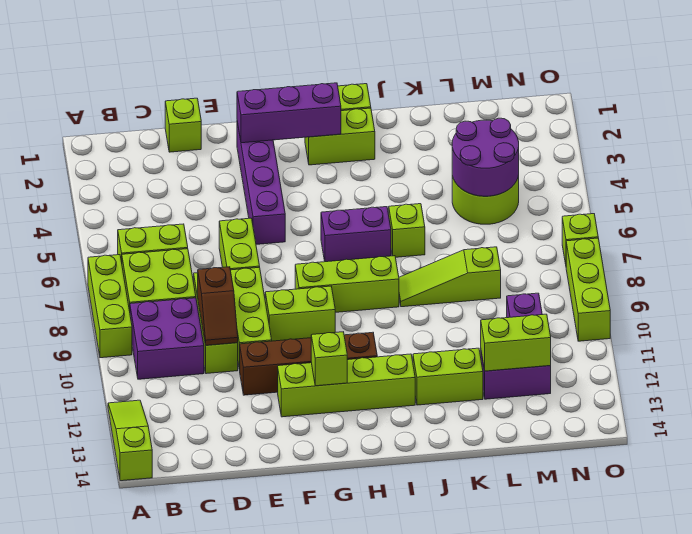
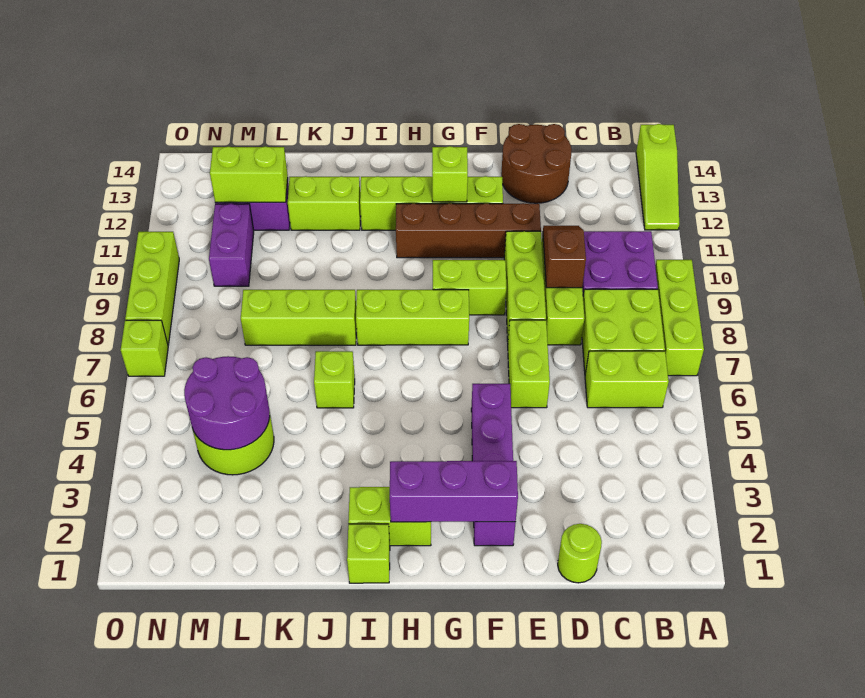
lime brick D1 level 1 -> lime round brick D1 level 1
none -> brown round brick D13:E14 level 1
purple brick H6:I6 level 1 -> none
lime slope J8:L8 level 1 top L -> lime brick J8:L8 level 1

